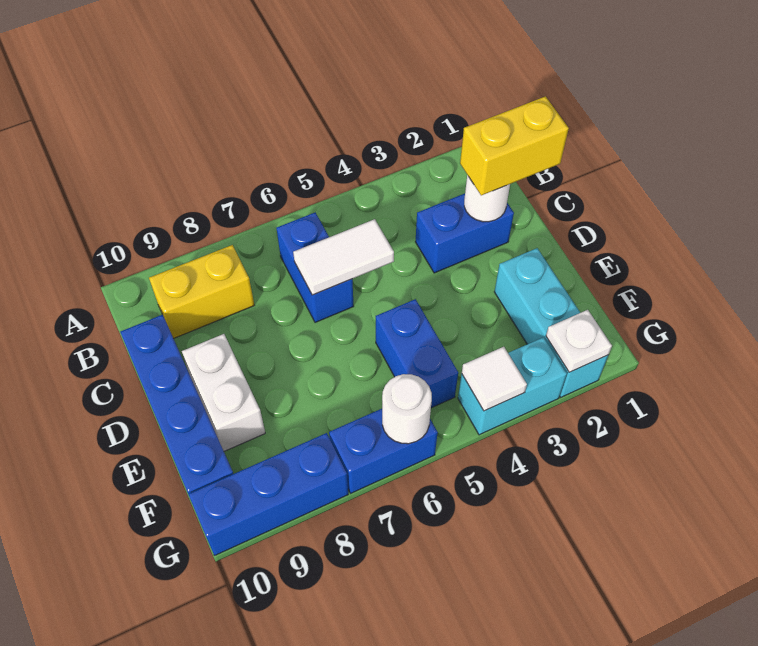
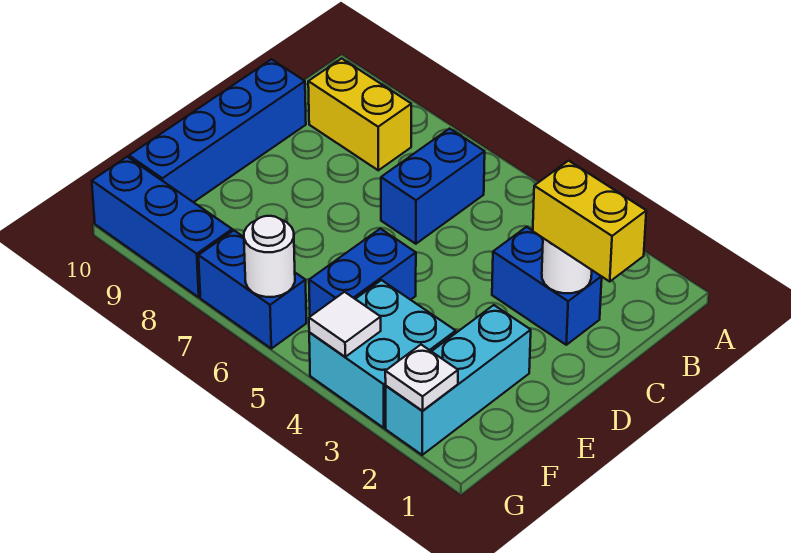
white tile C5:C6 level 2 -> none
white brick D9:E9 level 1 -> none
cyan brick G3:G4 level 1 -> cyan brick F3:G4 level 1

